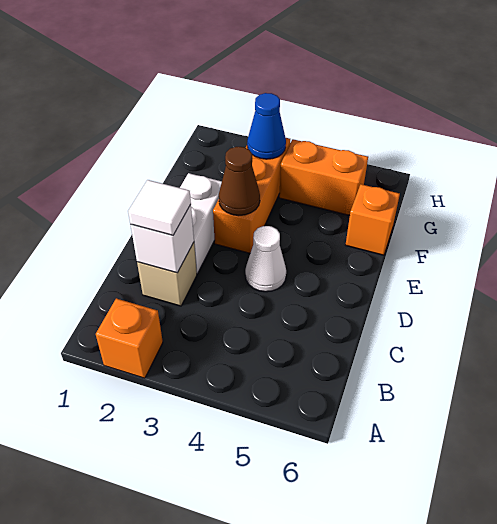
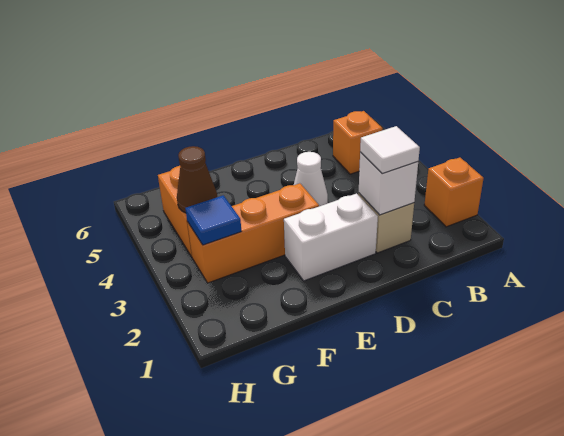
brown cone E3 level 2 -> brown cone G4 level 2
orange brick F6 level 1 -> orange brick B5 level 1
blue cone G3 level 2 -> blue tile G3 level 2

